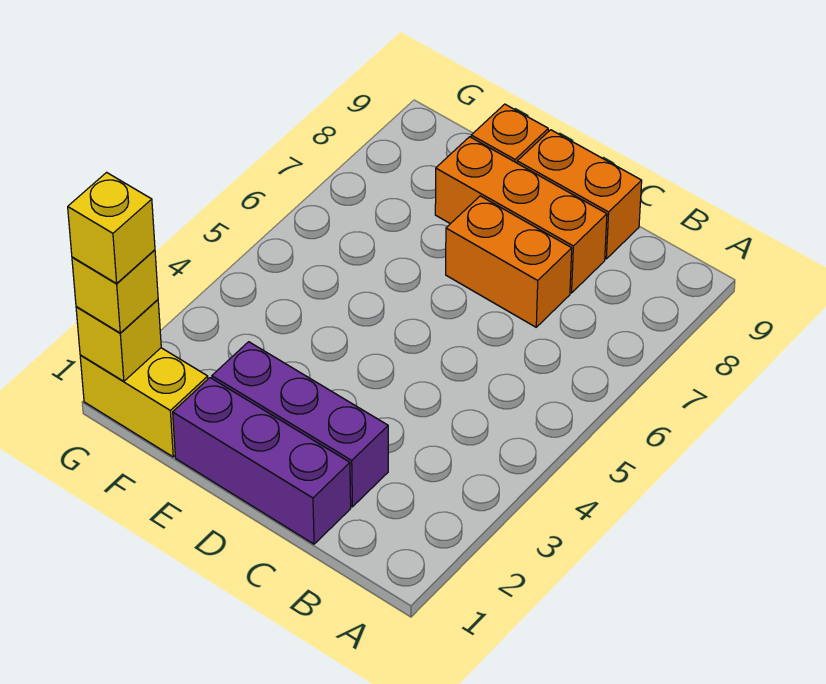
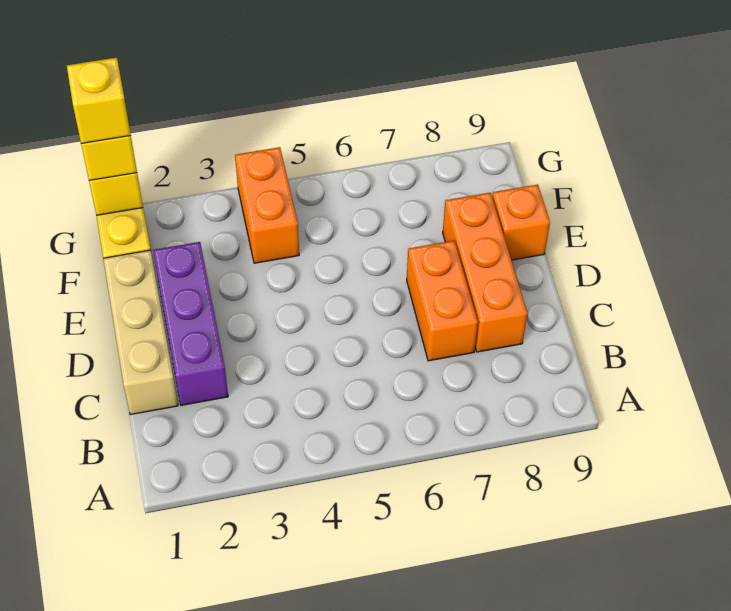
purple brick C1:E1 level 1 -> tan brick C1:E1 level 1
orange brick C9:D9 level 1 -> orange brick F4:G4 level 1

